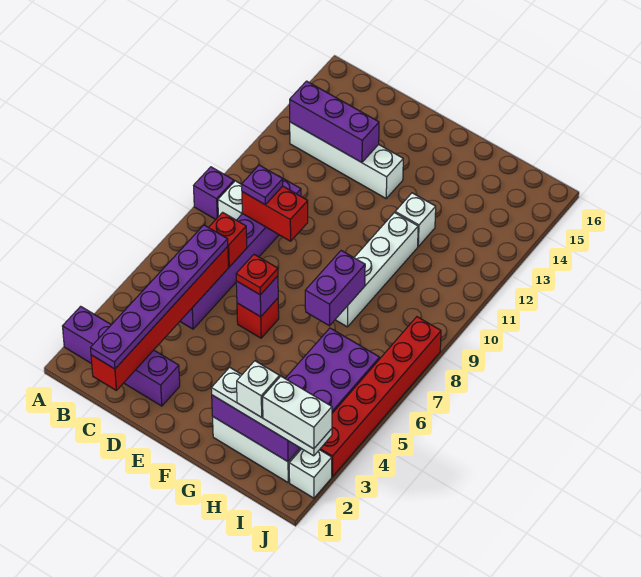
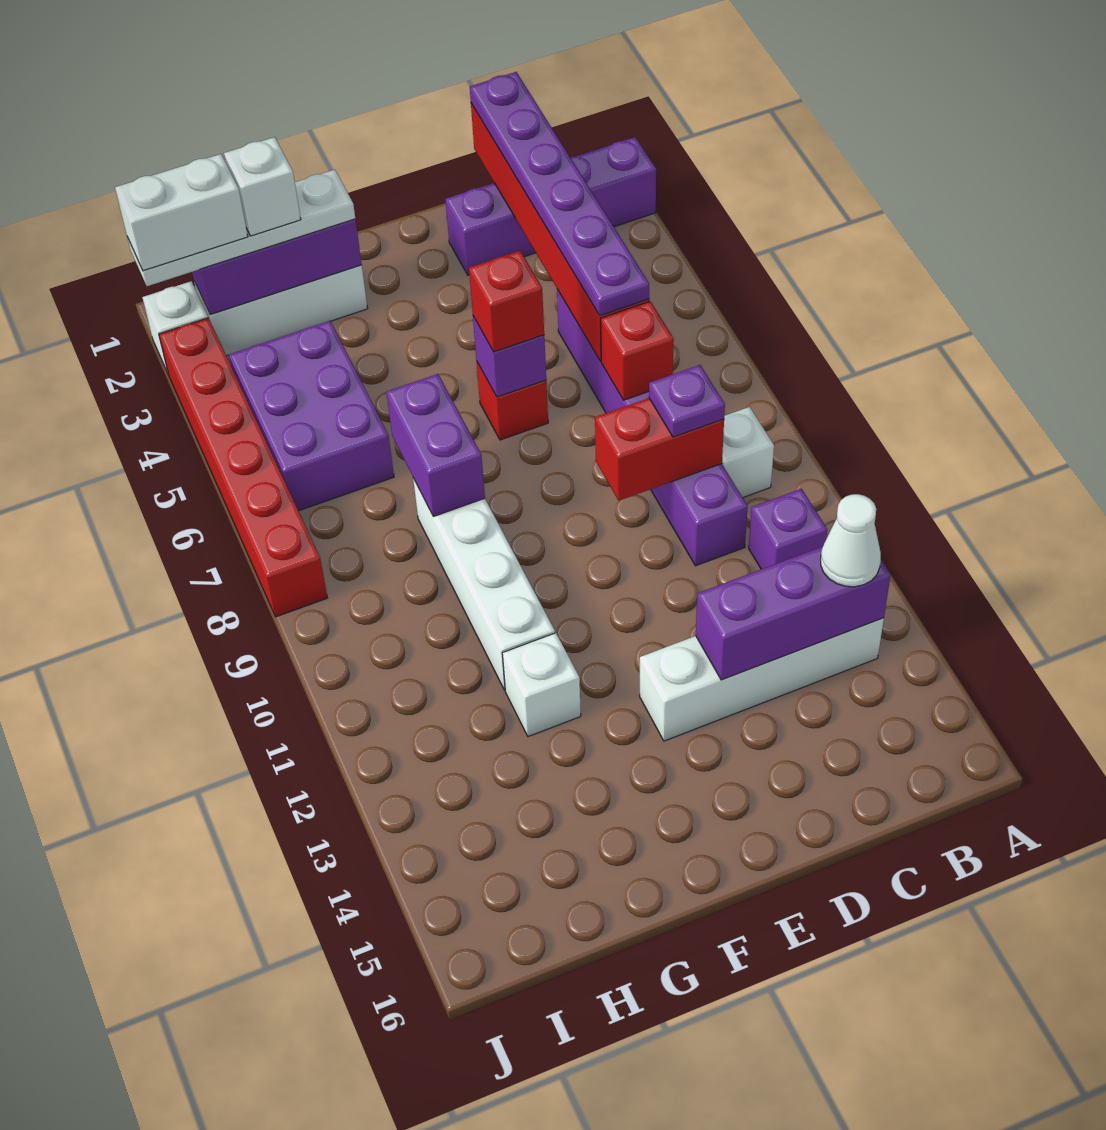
purple brick A9 level 1 -> purple brick B11 level 1
none -> white cone B13 level 3
red plate E6 level 3 -> red brick E6 level 3

